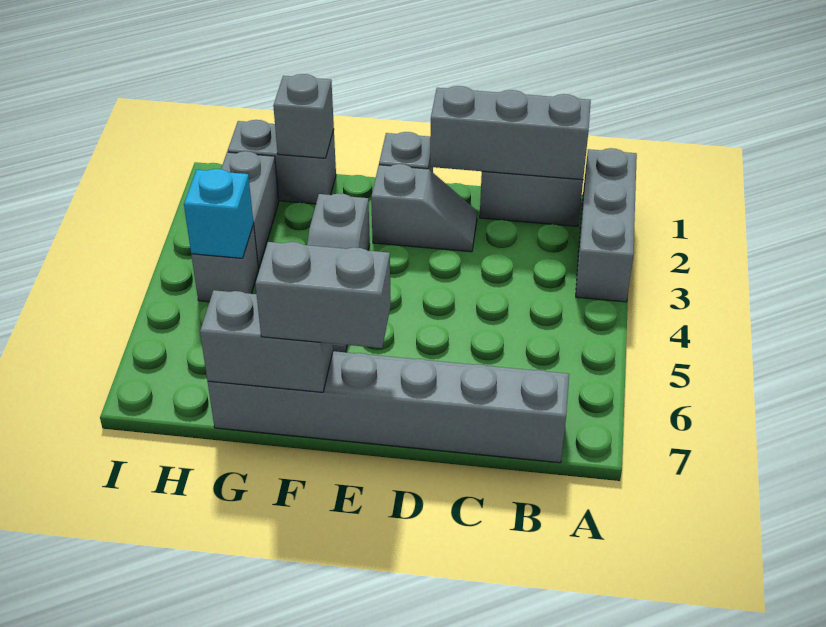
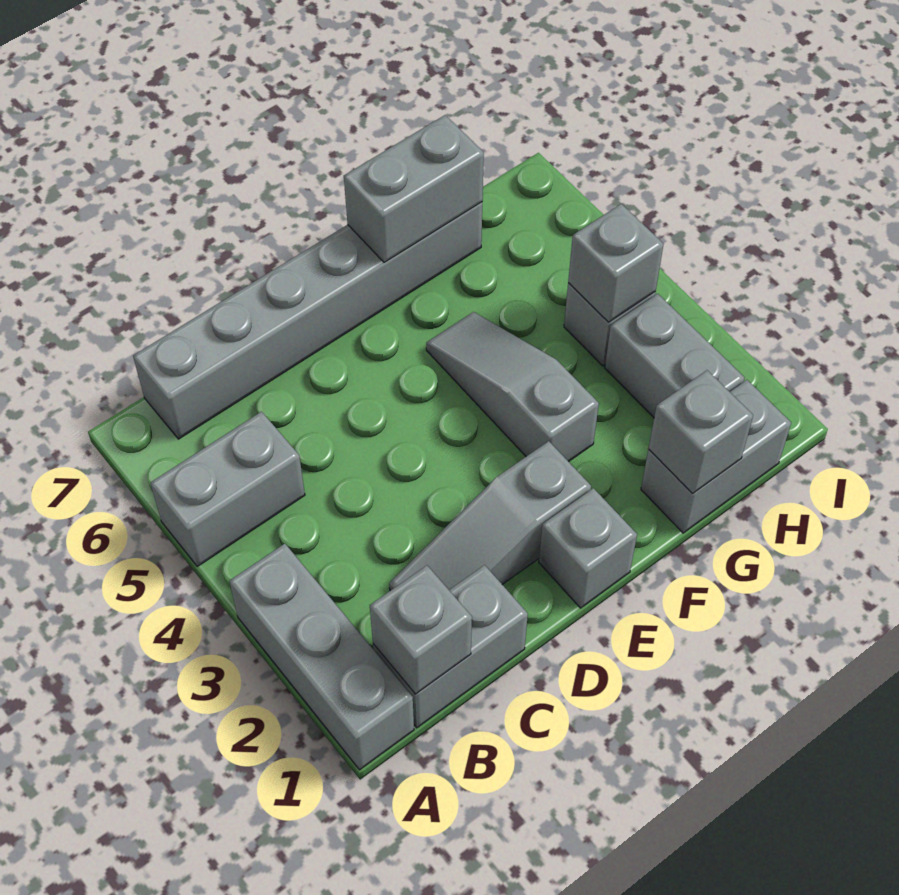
grey brick B1:D1 level 2 -> grey brick B1 level 2
grey slope D2:E2 level 1 top E -> grey slope C2:E2 level 1 top E
grey brick E7:F7 level 3 -> grey brick A5:B5 level 1
cyan brick H4 level 2 -> grey brick H4 level 2

